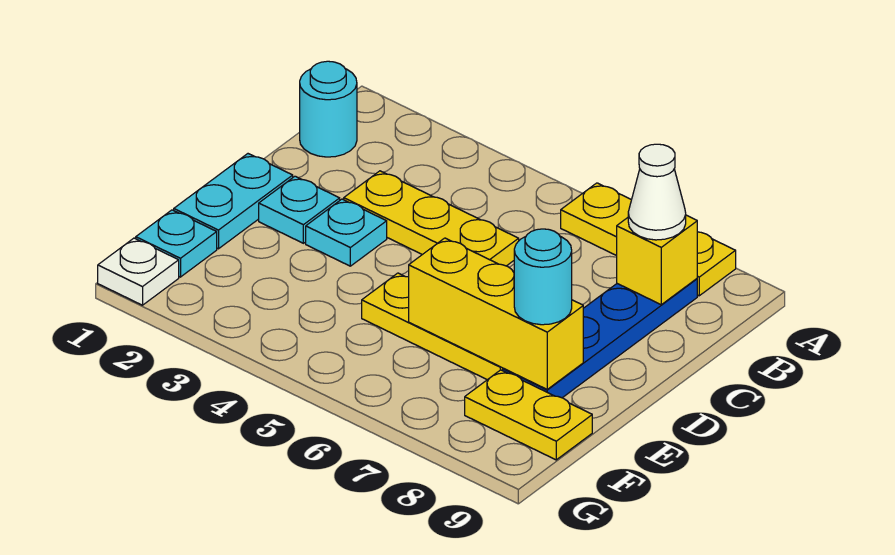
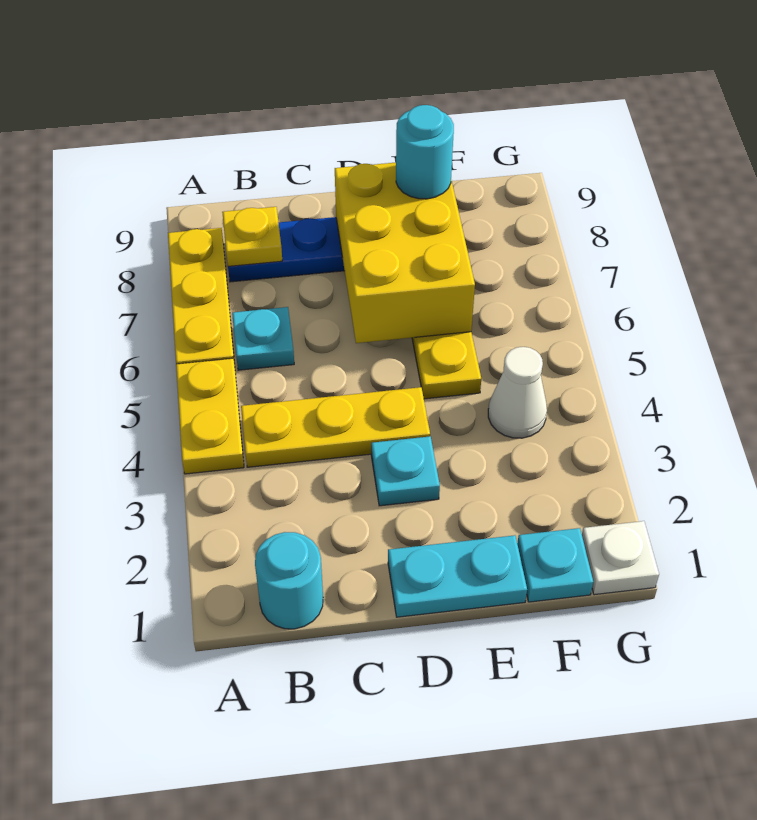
yellow brick B8 level 2 -> yellow plate B8 level 2
white cone B8 level 3 -> white cone F4 level 1
yellow plate C3:C5 level 1 -> yellow plate B4:D4 level 1
cyan plate D2 level 1 -> cyan plate B6 level 1
yellow brick E6:E8 level 2 -> yellow brick D6:E8 level 2
yellow plate F8:F9 level 1 -> yellow plate A4:A5 level 1

